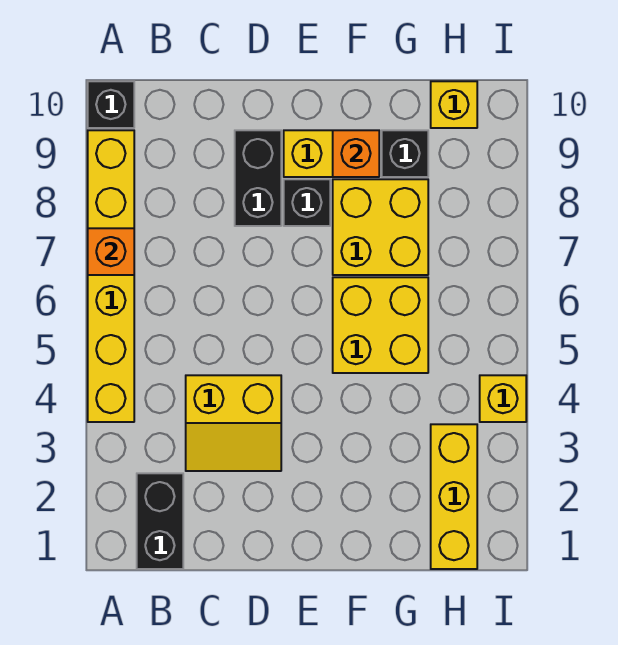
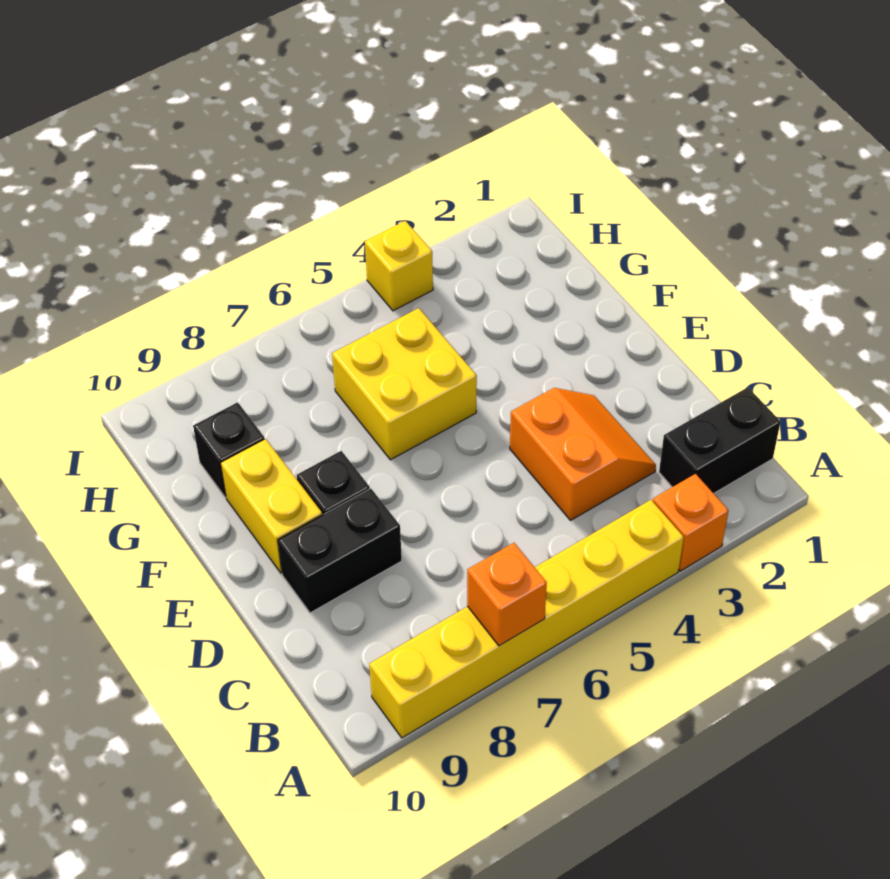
black brick A10 level 1 -> none
yellow slope C3:D4 level 1 top 4 -> orange slope C3:D4 level 1 top 4
yellow brick F7:G8 level 1 -> none
orange brick F9 level 2 -> orange brick A3 level 1
yellow brick H1:H3 level 1 -> none
yellow brick H10 level 1 -> none

